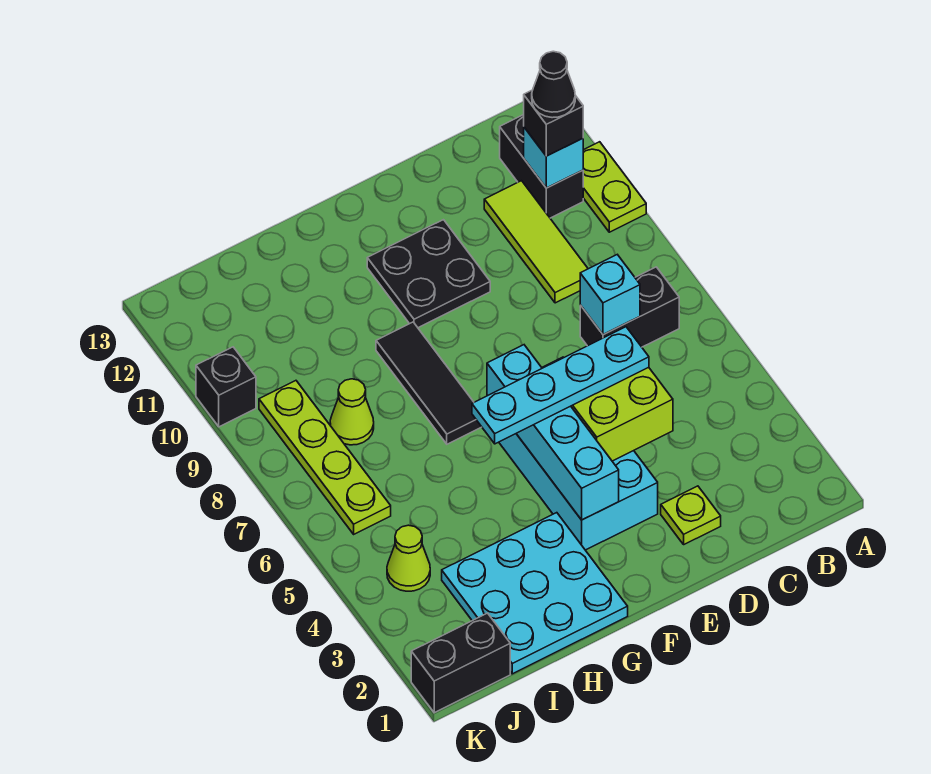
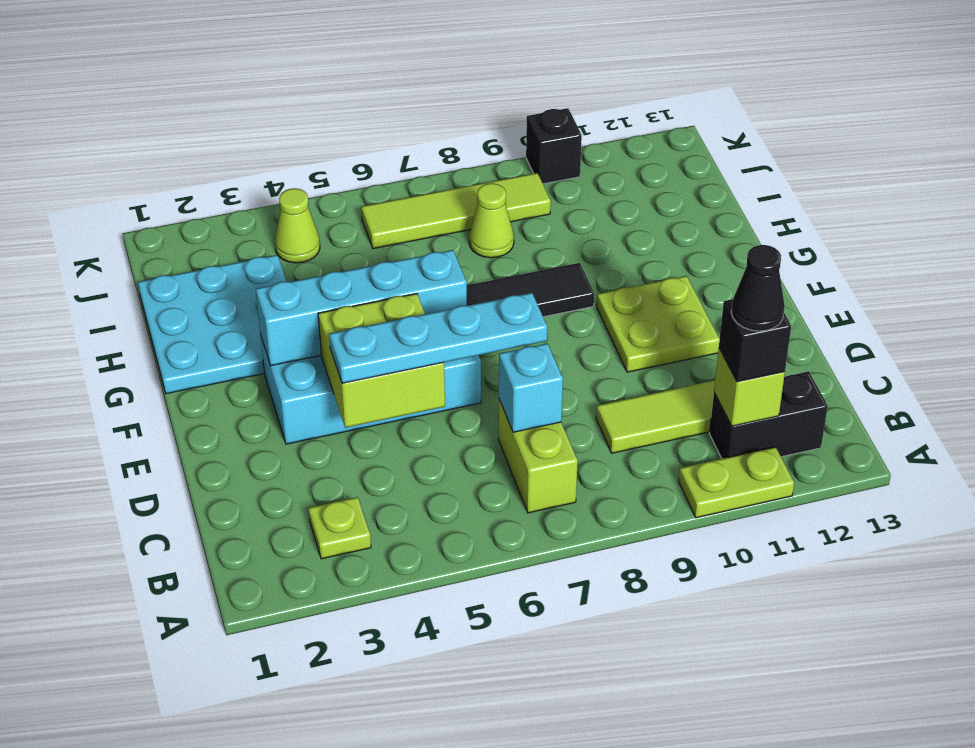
black brick B7:C7 level 1 -> lime brick B7:C7 level 1
cyan brick B11 level 2 -> lime brick B11 level 2
lime plate D2 level 1 -> lime plate B3 level 1
cyan plate D5:G5 level 3 -> cyan plate D4:D7 level 3
black plate E10:F11 level 1 -> lime plate E10:F11 level 1
black brick J1:K1 level 1 -> none
lime plate J6:J9 level 1 -> lime tile J6:J9 level 1

